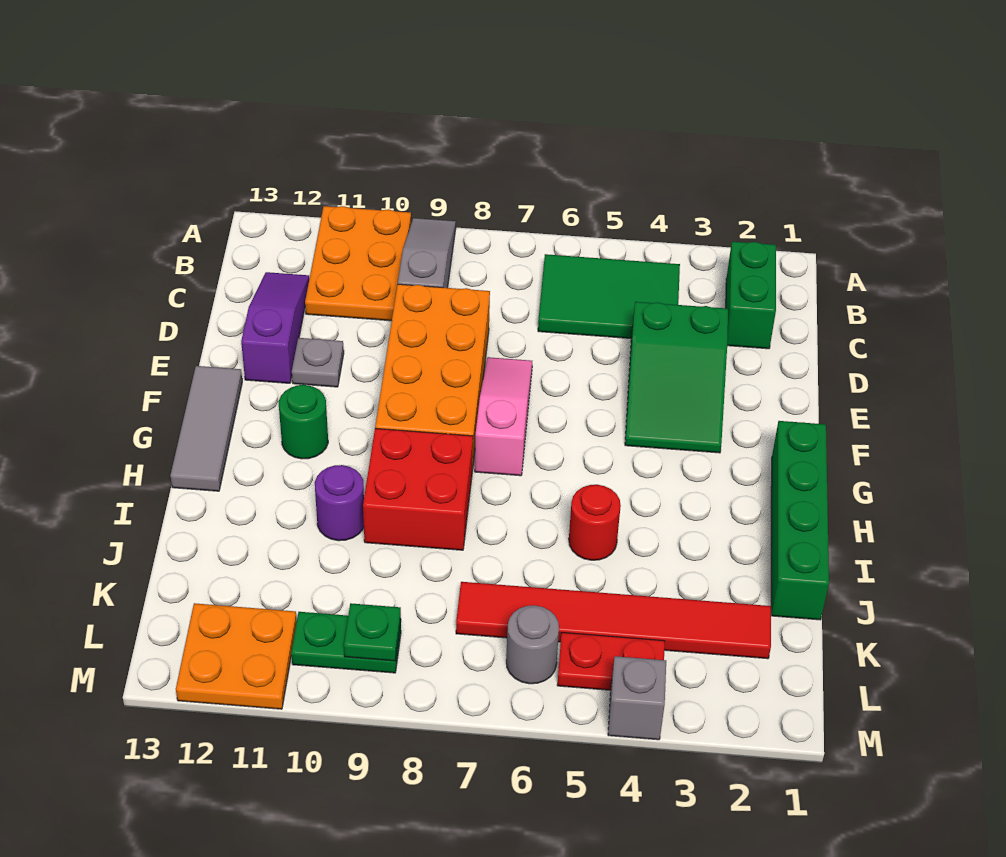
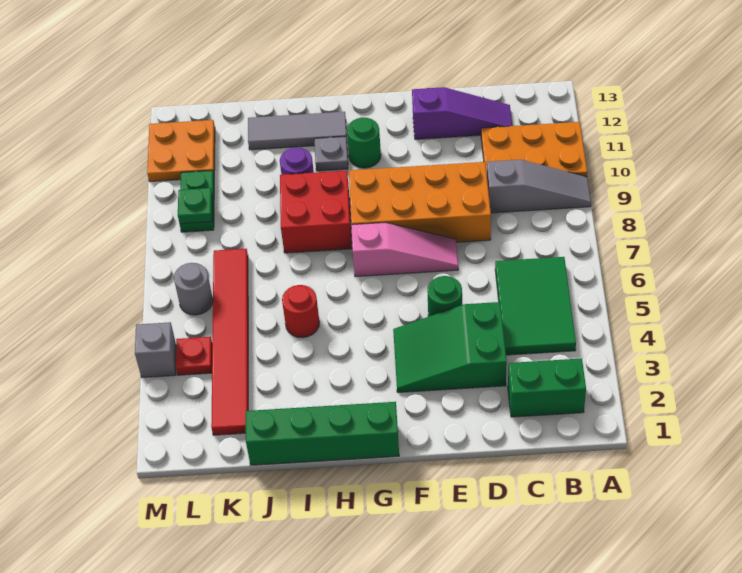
none -> green round brick E5 level 1
grey plate E11 level 1 -> grey plate H11 level 1
grey tile F13:H13 level 1 -> grey tile H12:J12 level 1
red plate L4:L5 level 1 -> red plate L4 level 1

